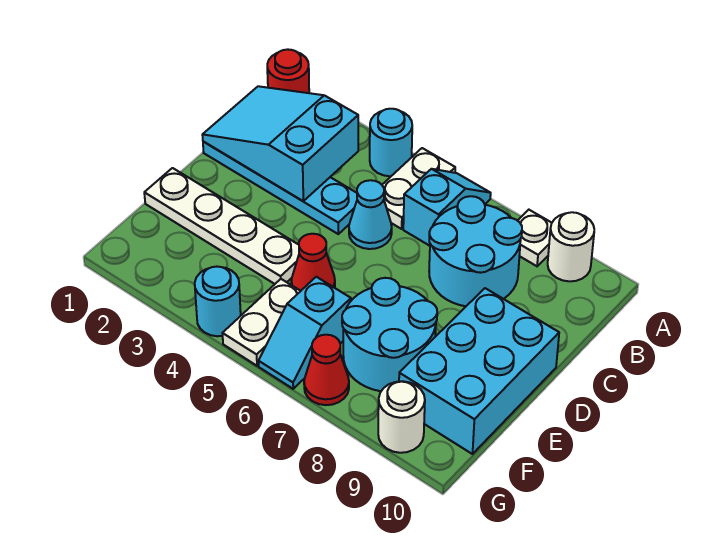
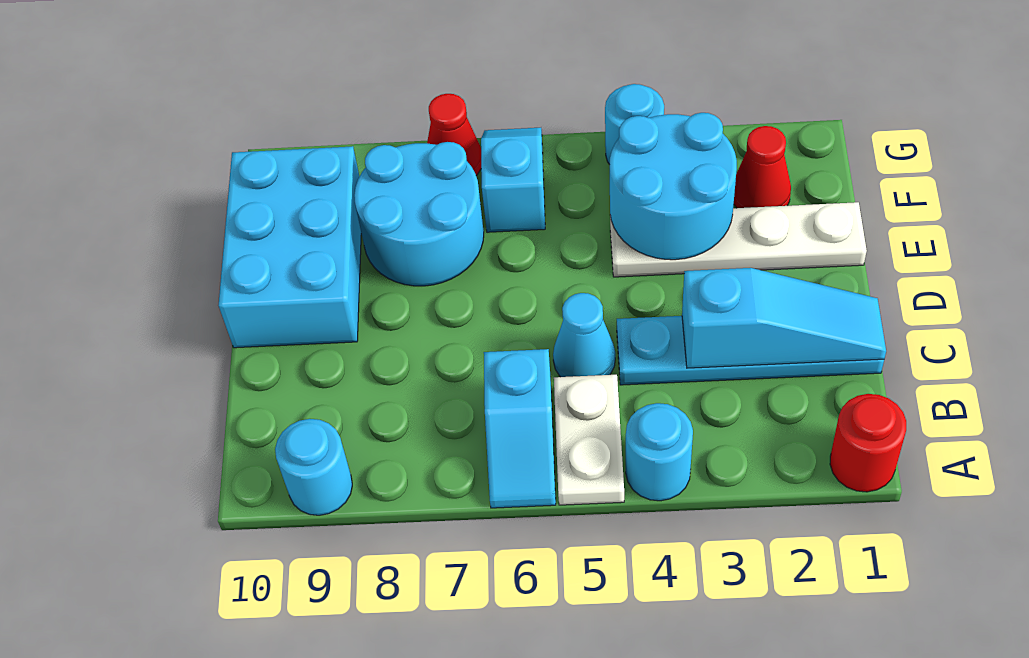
white plate A8 level 1 -> none
white round brick A9 level 1 -> cyan round brick A9 level 1
cyan slope B1:C3 level 2 top 3 -> cyan slope C1:C3 level 2 top 3
cyan round brick B7:C8 level 1 -> cyan round brick E3:F4 level 2
red cone E5 level 1 -> red cone F2 level 1
white plate F5:G5 level 1 -> none
white round brick G9 level 1 -> none

